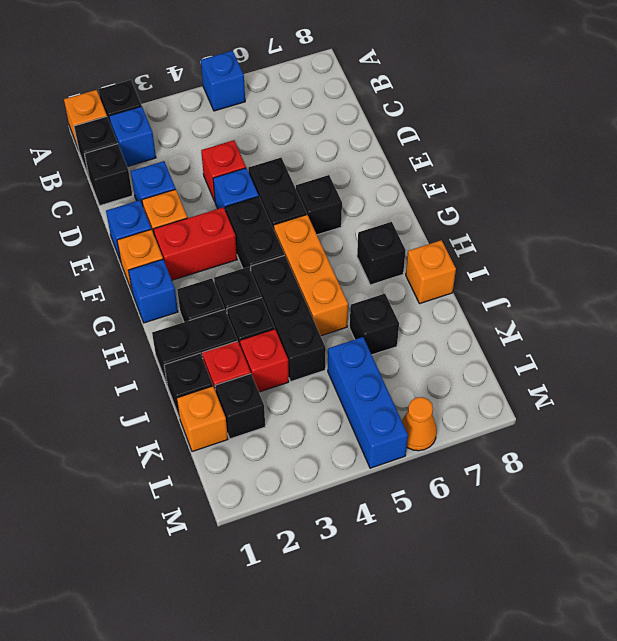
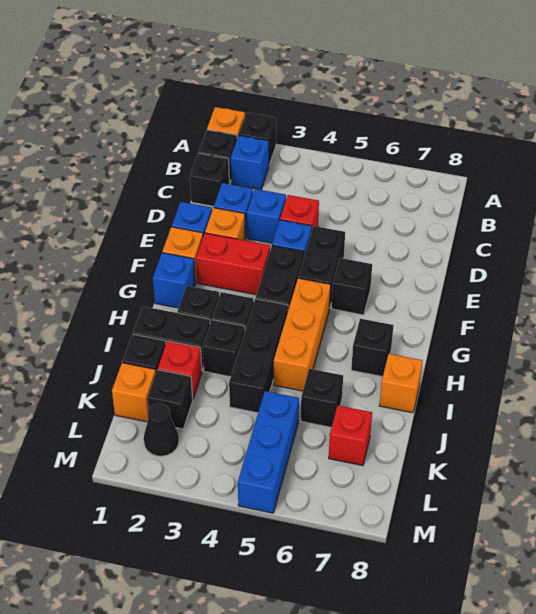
blue brick A5 level 1 -> blue brick D3 level 1
red brick J3 level 1 -> red brick K7 level 1
none -> black cone L2 level 1
orange cone M6 level 1 -> none

